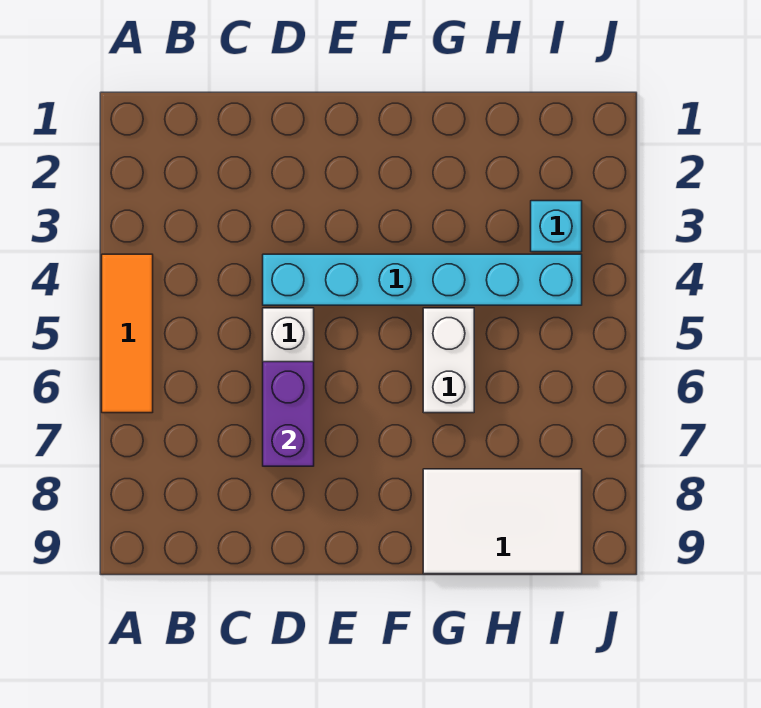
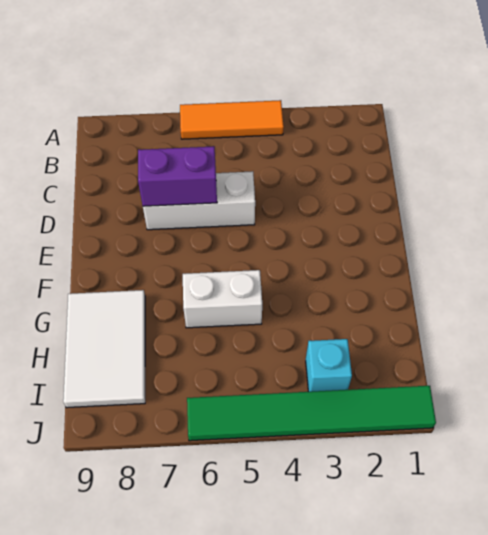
cyan brick D4:I4 level 1 -> none
none -> green tile J1:J6 level 1

